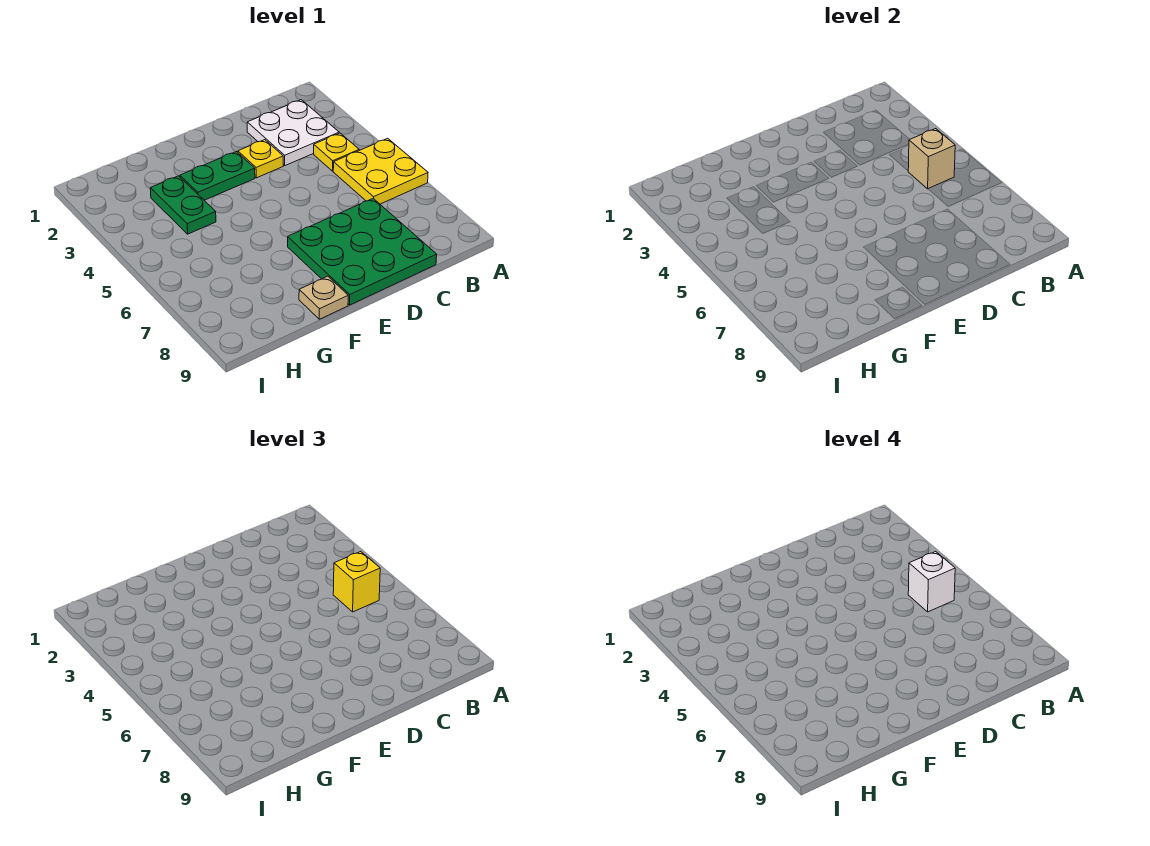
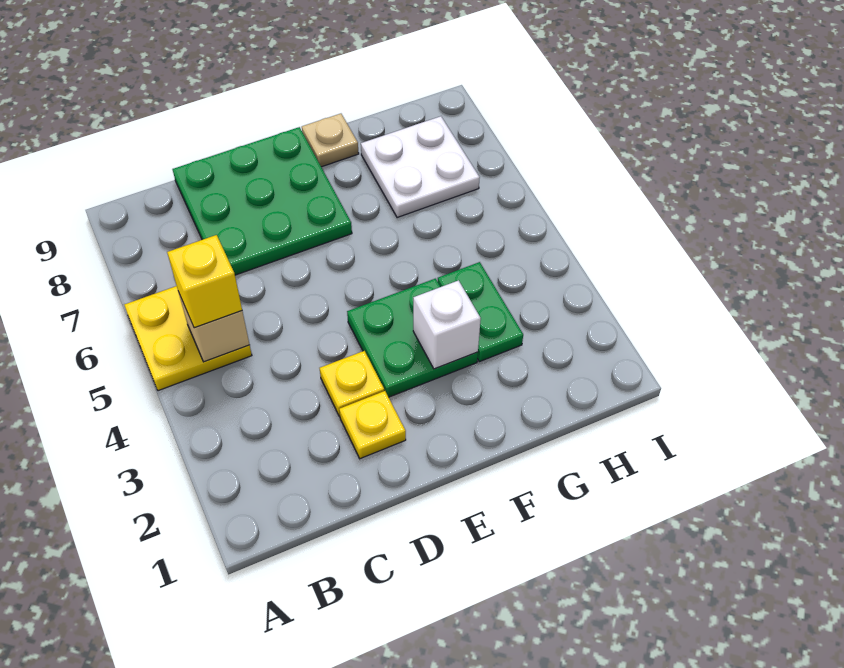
white plate B2:C3 level 1 -> white plate G7:H8 level 1
yellow plate B4 level 1 -> yellow plate D2 level 1
white brick B5 level 4 -> white brick F3 level 2
green plate E3:F3 level 1 -> green plate E3:F4 level 1

